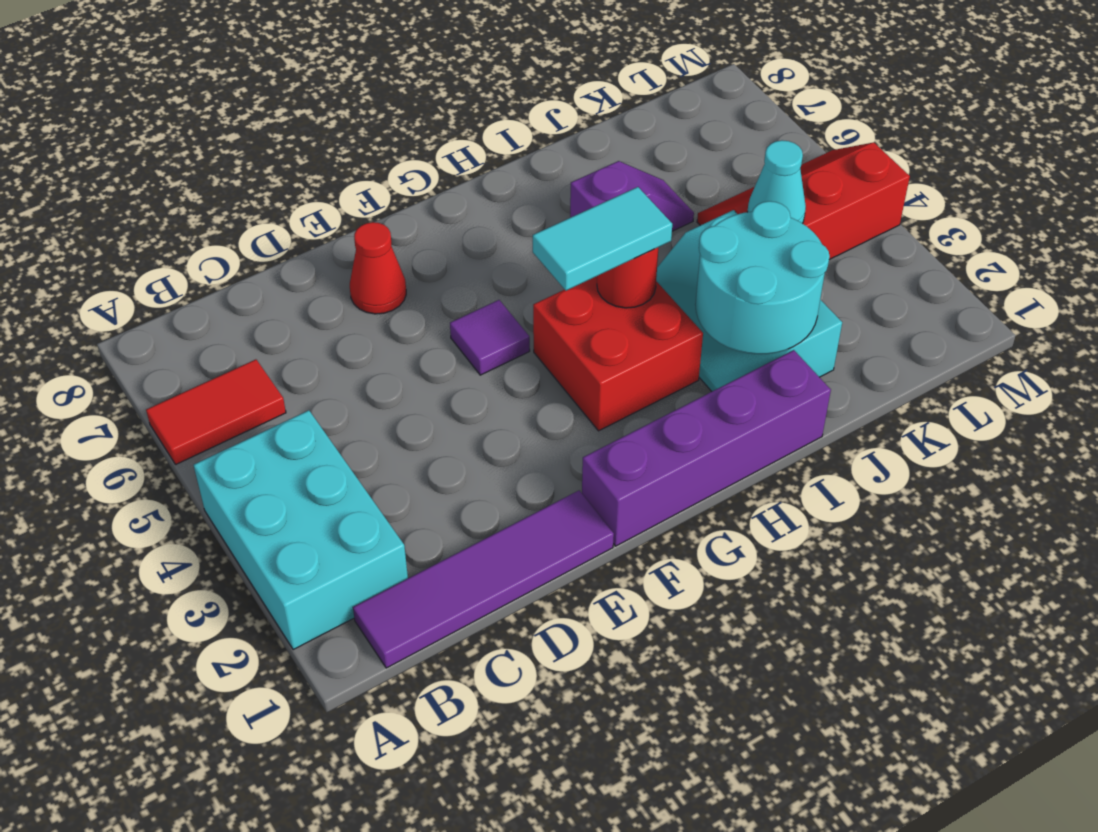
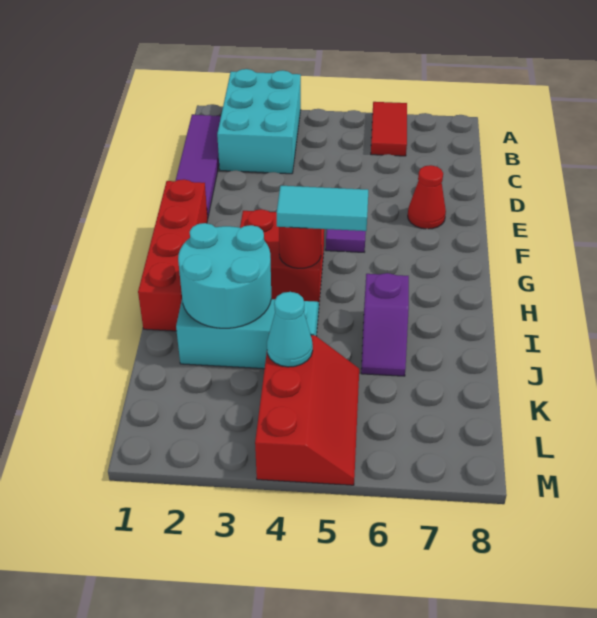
cyan brick A2:B4 level 1 -> cyan brick A2:C3 level 1
purple brick F1:I1 level 1 -> red brick F1:I1 level 1
cyan tile G4:H4 level 3 -> cyan tile H4:H5 level 3

